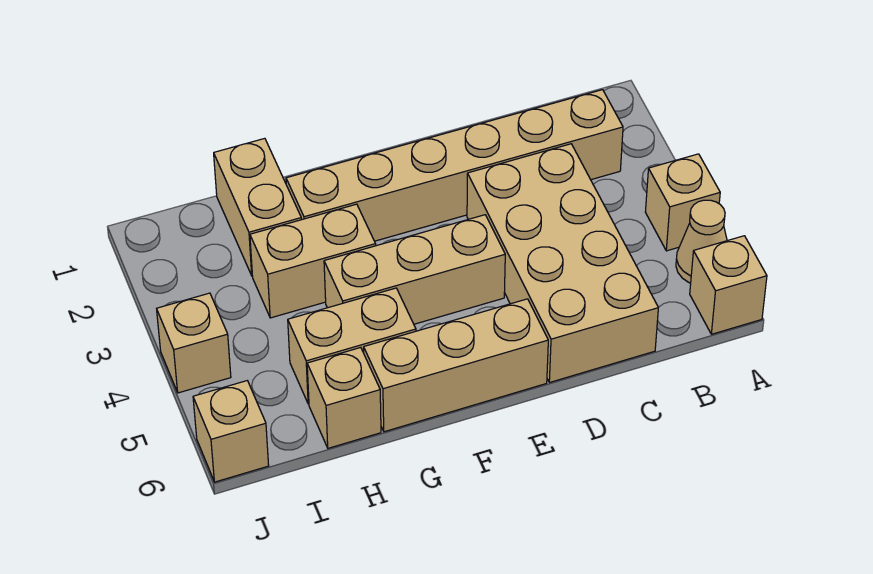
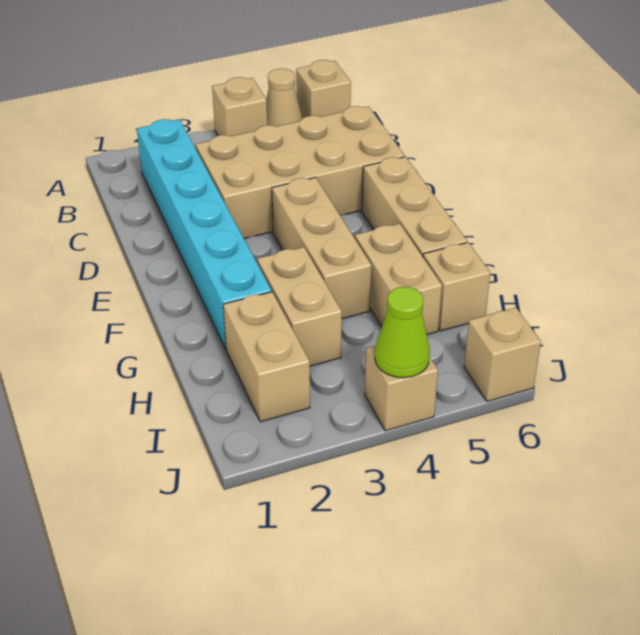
tan brick B2:G2 level 1 -> cyan brick B2:G2 level 1
tan brick H1:H2 level 1 -> tan brick H2:I2 level 1
none -> lime cone J4 level 2

